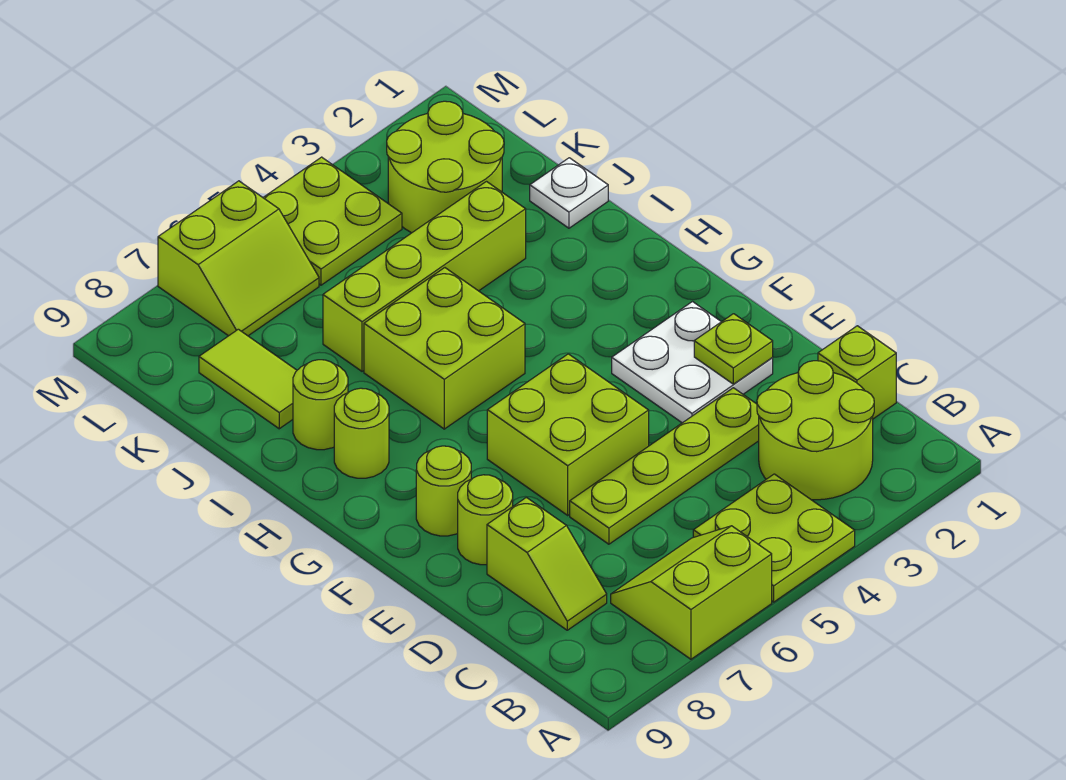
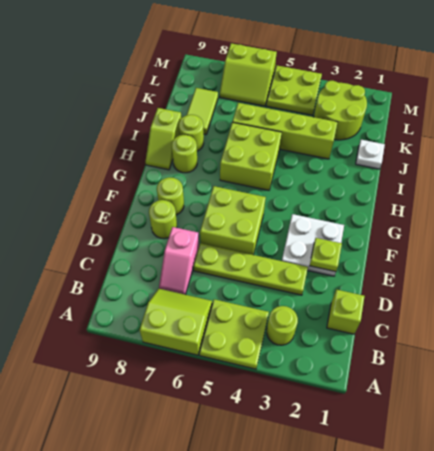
lime round brick B2:C3 level 1 -> lime round brick B3 level 1
none -> pink slope C7:D7 level 1 top D
lime slope C8:D8 level 1 top D -> lime slope H9:I9 level 1 top I

